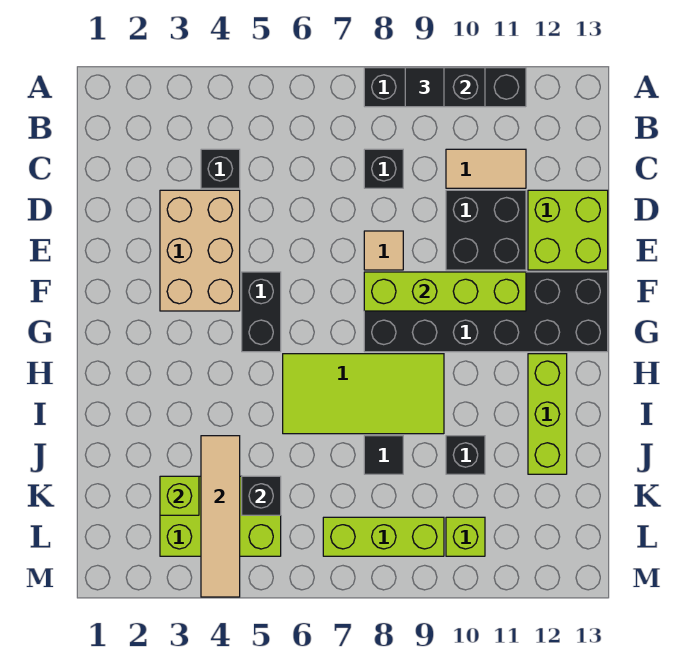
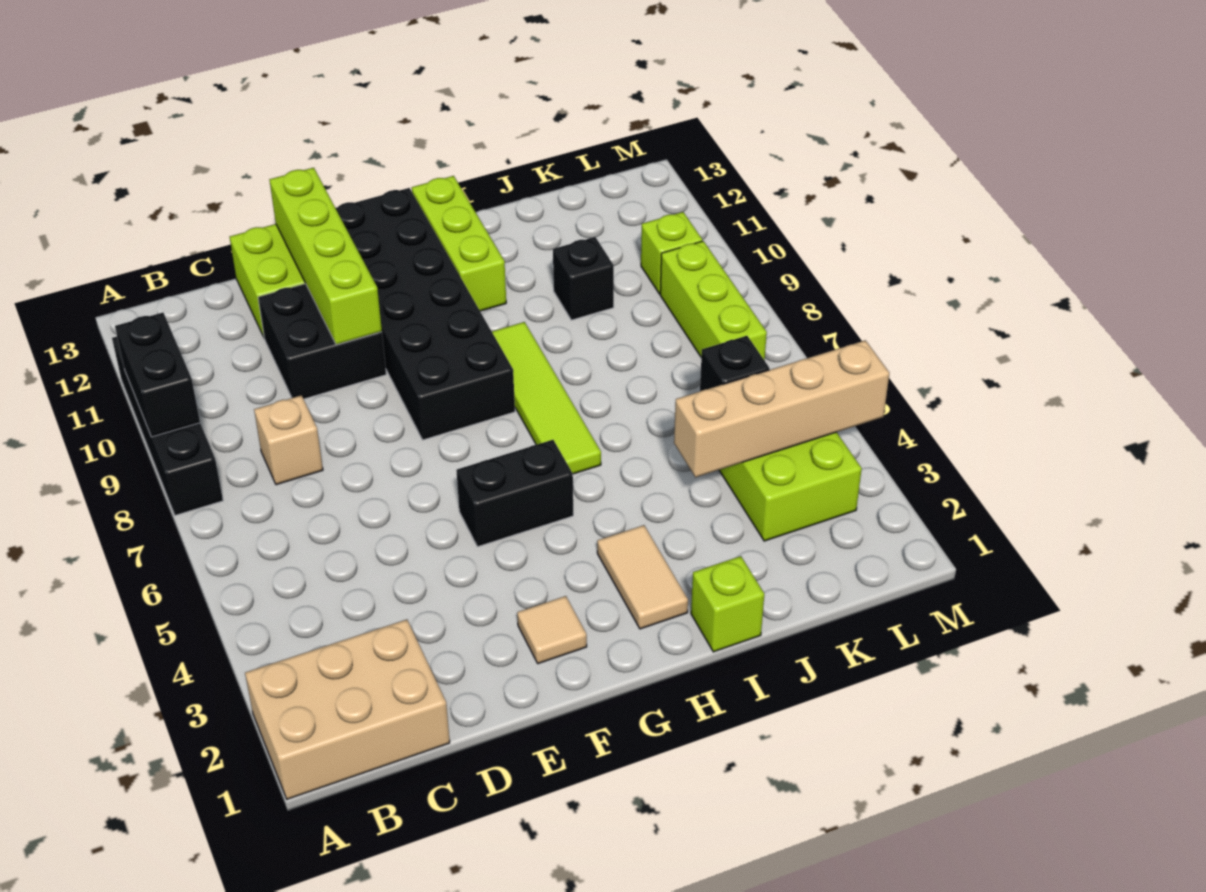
black tile A9 level 3 -> none
black brick C4 level 1 -> none
black brick C8 level 1 -> tan brick C8 level 1
tan tile C10:C11 level 1 -> tan tile H2:H3 level 1
tan brick D3:F4 level 1 -> tan brick A1:C2 level 1
tan tile E8 level 1 -> tan tile F2 level 1
lime brick F8:F11 level 2 -> lime brick E10:E13 level 2
lime tile H6:I9 level 1 -> lime tile H6:H9 level 1
lime brick H12:J12 level 1 -> lime brick H11:H13 level 1
tan tile J4:M4 level 2 -> tan brick J4:M4 level 2
black tile J8 level 1 -> none
lime brick K3 level 2 -> lime brick I1 level 1

